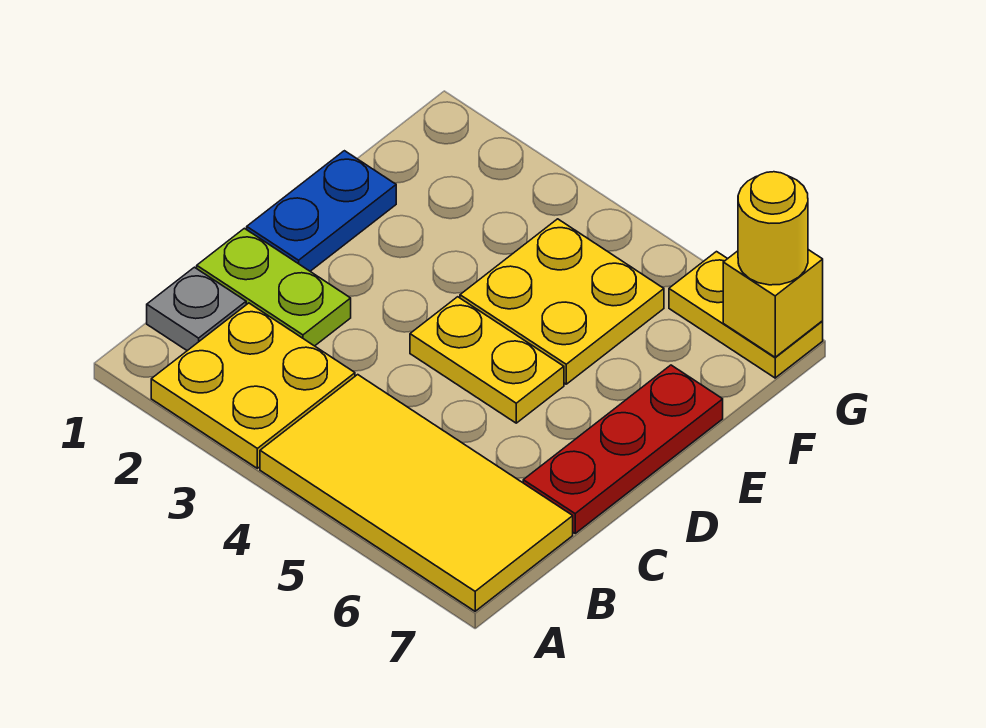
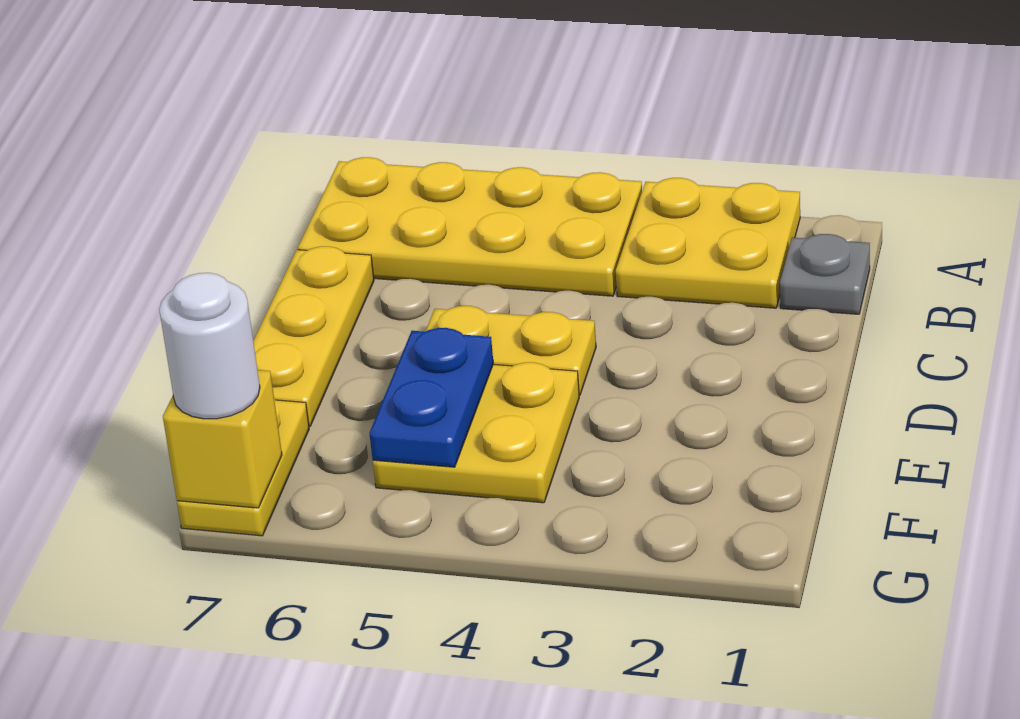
yellow tile A4:B7 level 1 -> yellow plate A4:B7 level 1
lime plate C1:C2 level 1 -> none
red plate C7:E7 level 1 -> yellow plate C7:E7 level 1
blue plate D1:E1 level 1 -> blue plate E5:F5 level 2
yellow plate G6:G7 level 1 -> yellow plate F7:G7 level 1
yellow round brick G7 level 3 -> white round brick G7 level 3

